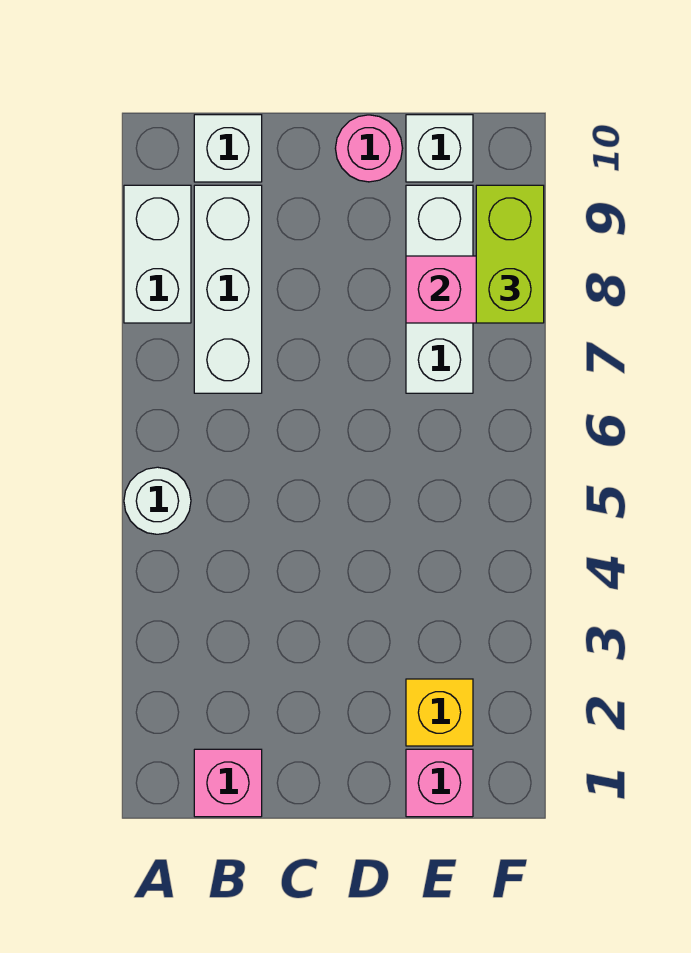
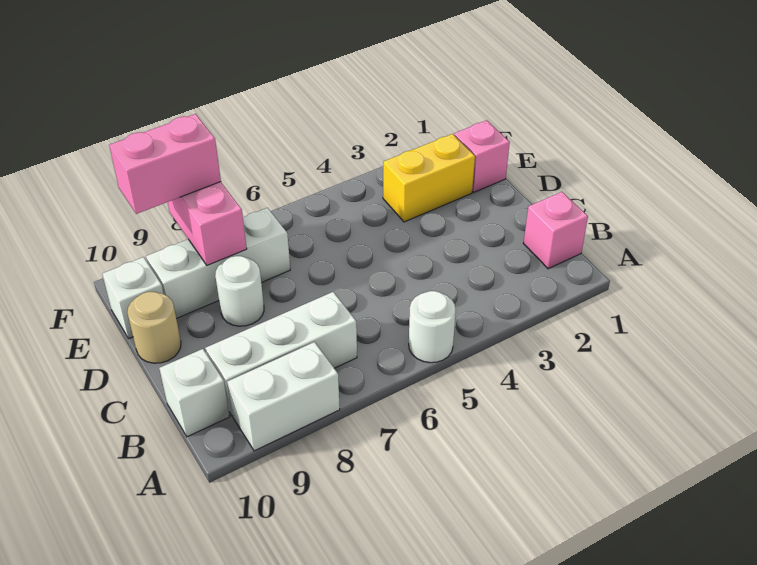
none -> white round brick D8 level 1
pink round brick D10 level 1 -> tan round brick D10 level 1
yellow brick E2 level 1 -> yellow brick E2:E3 level 1
lime brick F8:F9 level 3 -> pink brick F8:F9 level 3

